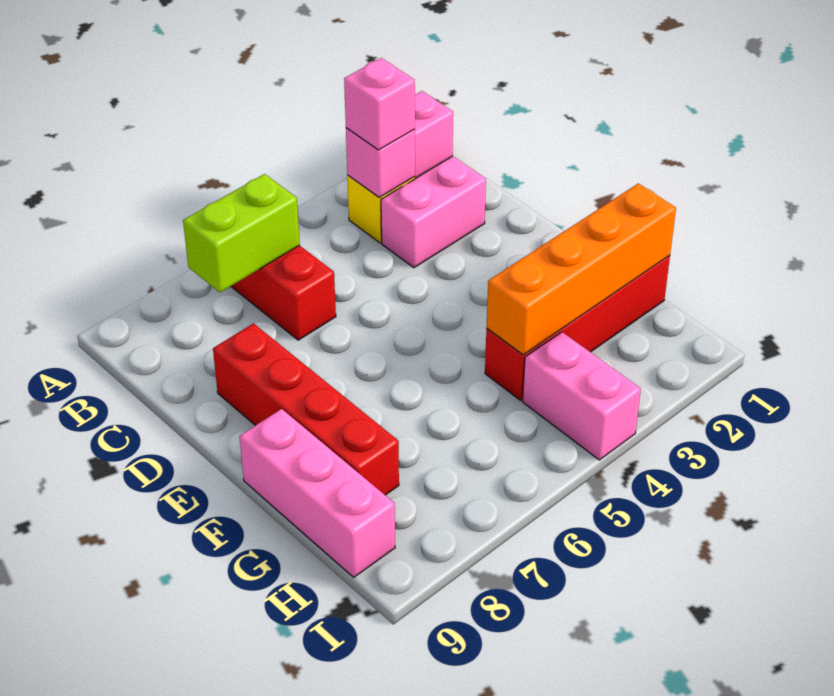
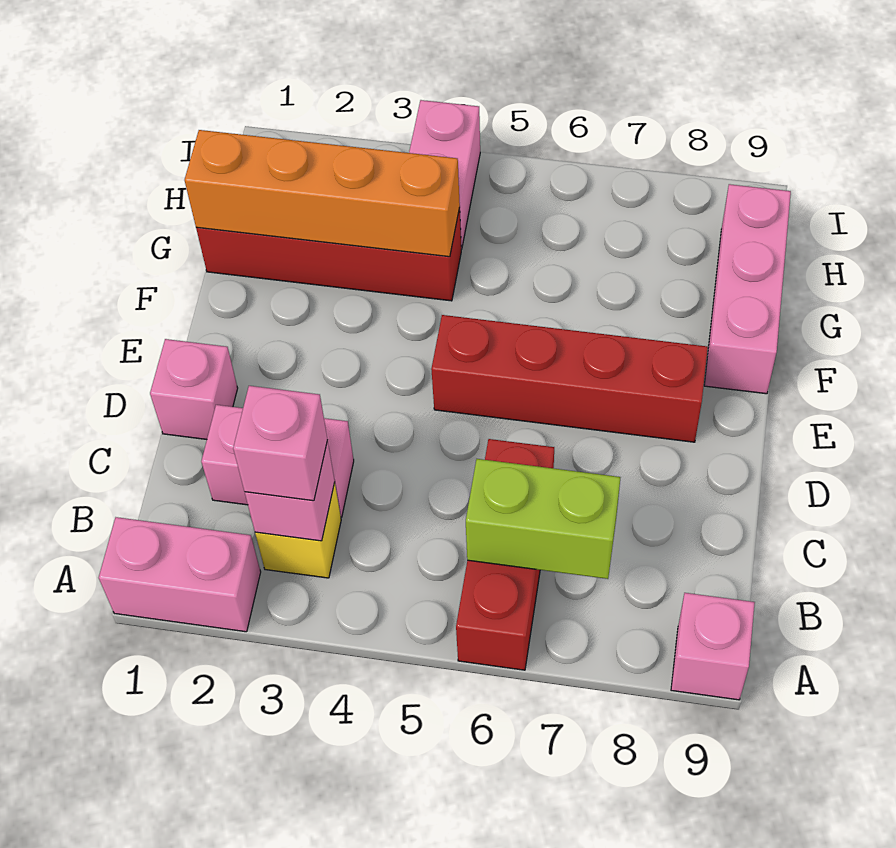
none -> pink brick A9 level 1
none -> pink brick D1 level 1
red brick D8:G8 level 1 -> red brick E5:E8 level 1

